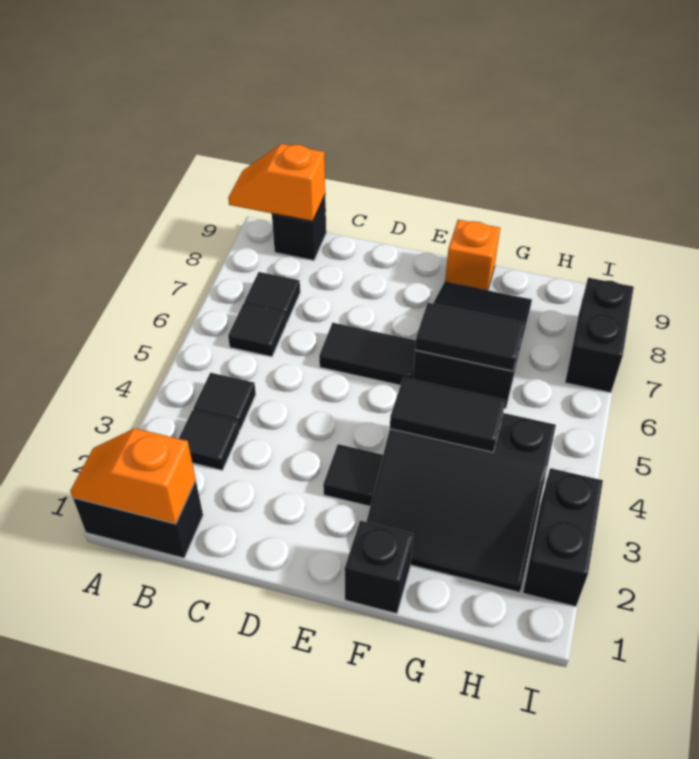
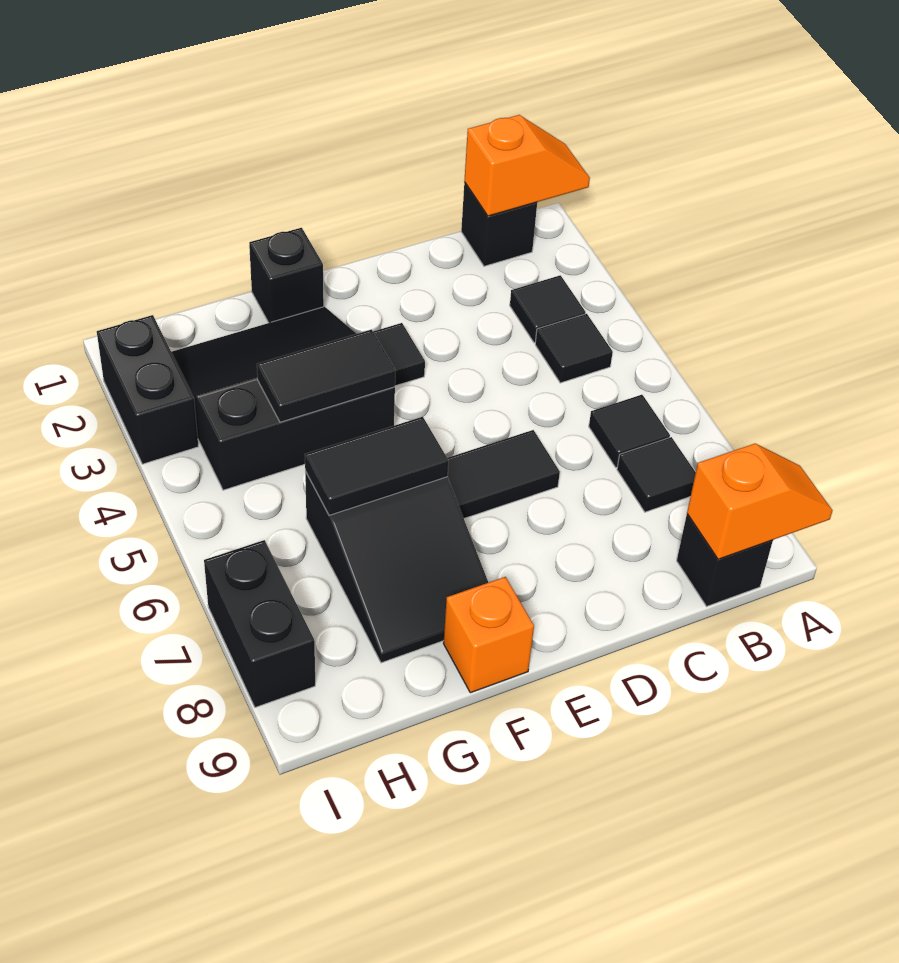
black brick A1:B1 level 1 -> black brick B1 level 1

